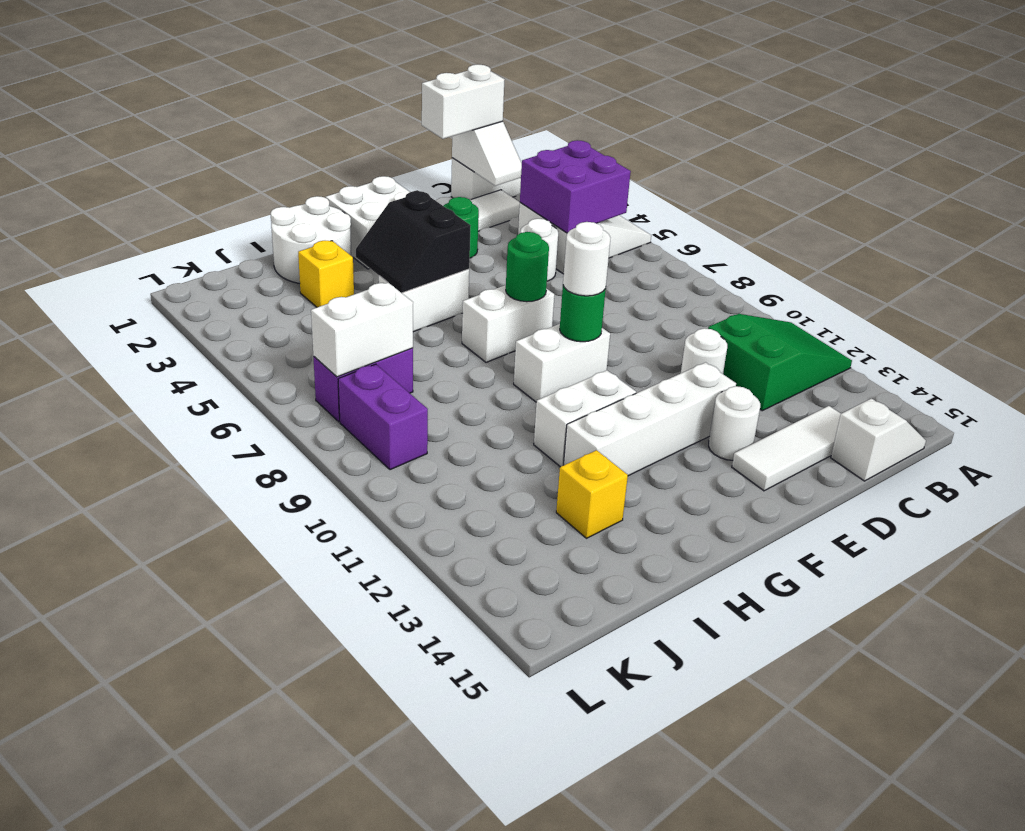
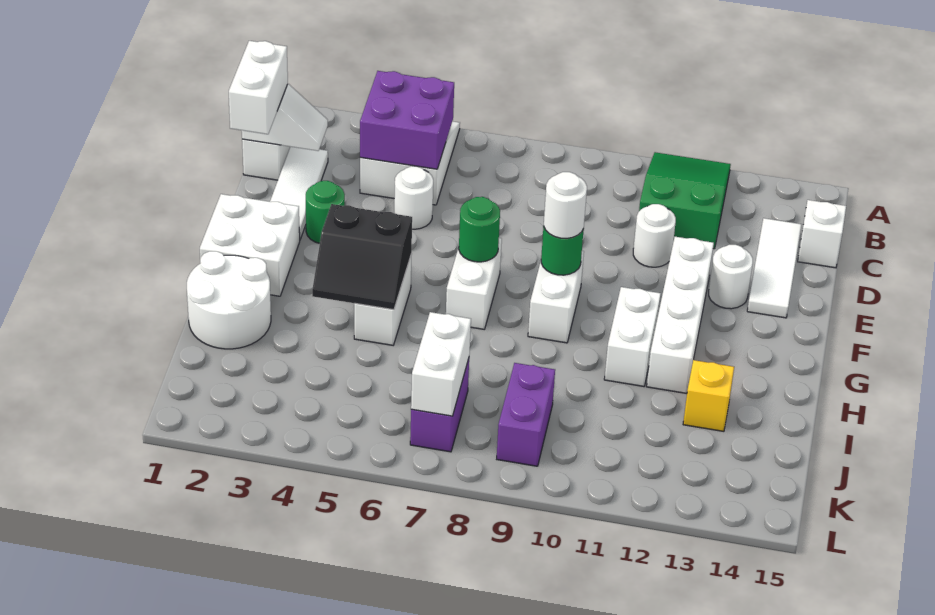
yellow brick I3 level 1 -> none
purple brick K8:K9 level 1 -> purple brick J9:K9 level 1

